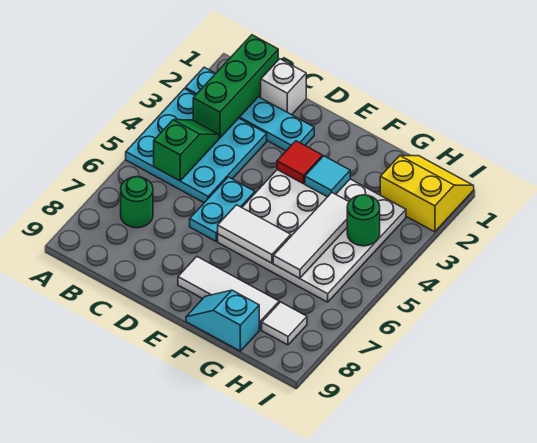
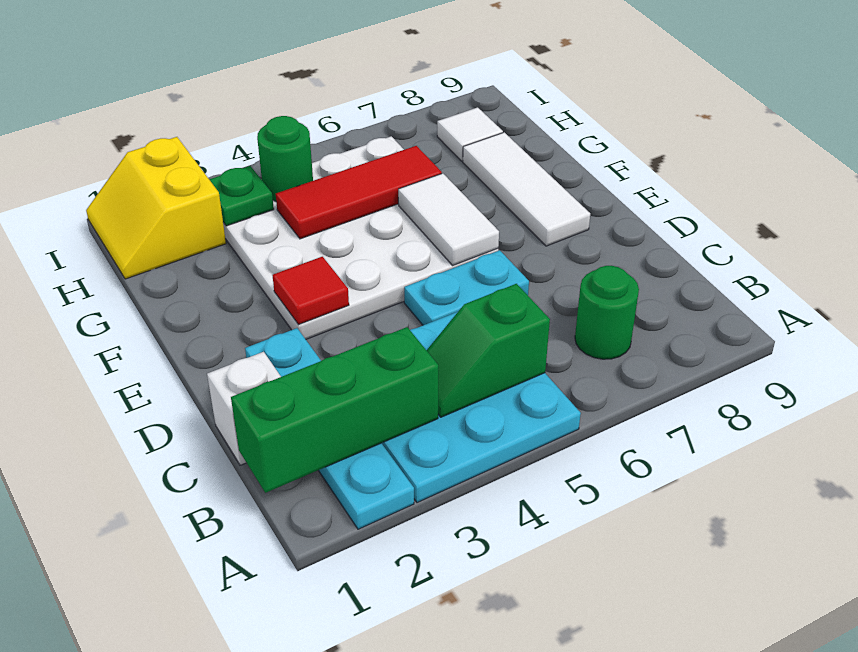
cyan tile F3 level 2 -> none
cyan slope F9:G9 level 1 top G -> none
white tile G4:G6 level 2 -> red tile G4:G6 level 2
none -> green plate H3 level 2

